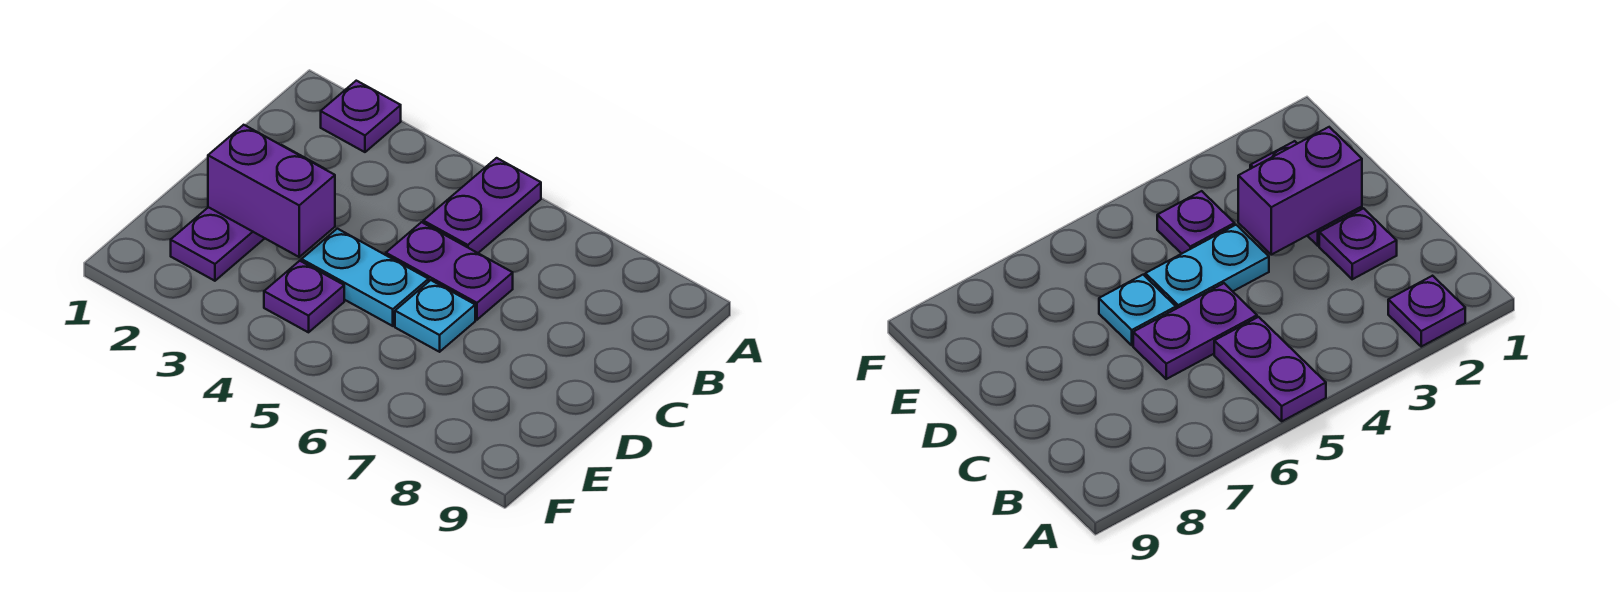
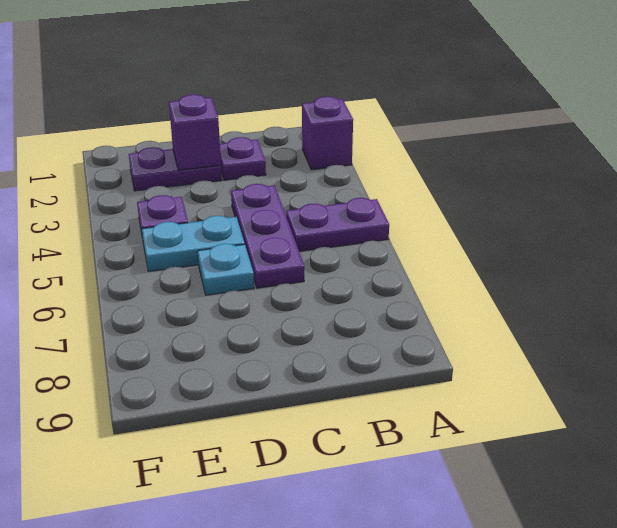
purple plate A2 level 1 -> purple brick A2 level 1
purple plate C5:C6 level 1 -> purple plate C4:C6 level 1
purple brick D2:D3 level 2 -> purple brick D2 level 2
cyan plate D4:D5 level 1 -> cyan plate D5:E5 level 1

